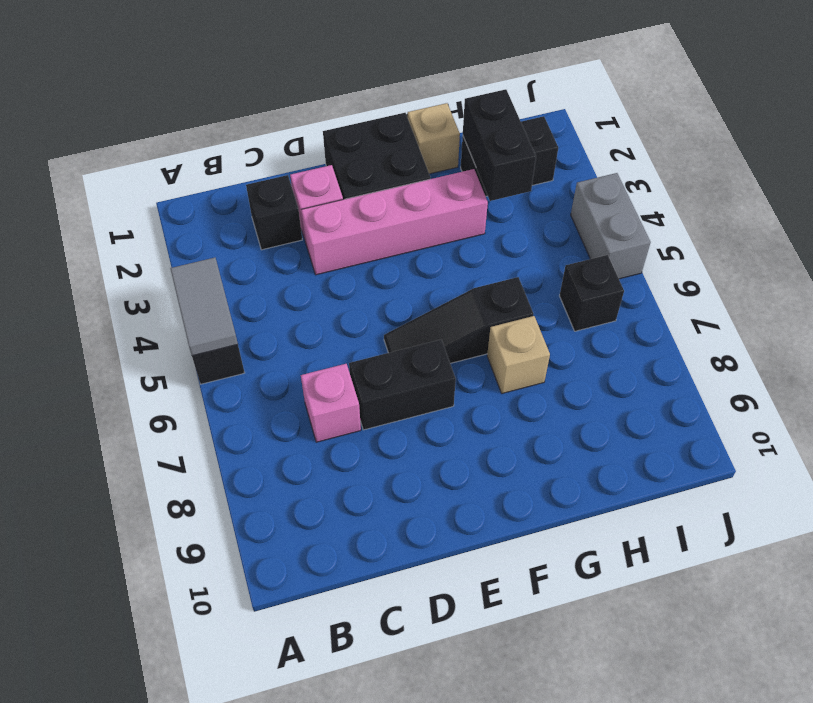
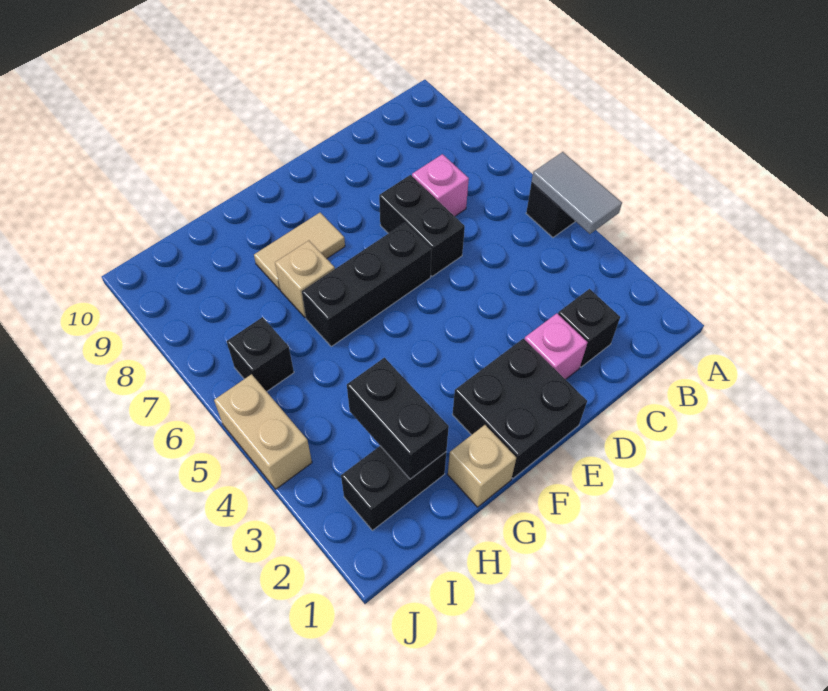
pink brick D3:G3 level 1 -> none
black brick D7:E7 level 1 -> black brick D6:D7 level 1
black slope E6:G6 level 1 top G -> black brick E6:G6 level 1
none -> tan tile F8:G8 level 1
grey brick J4:J5 level 1 -> tan brick J4:J5 level 1

